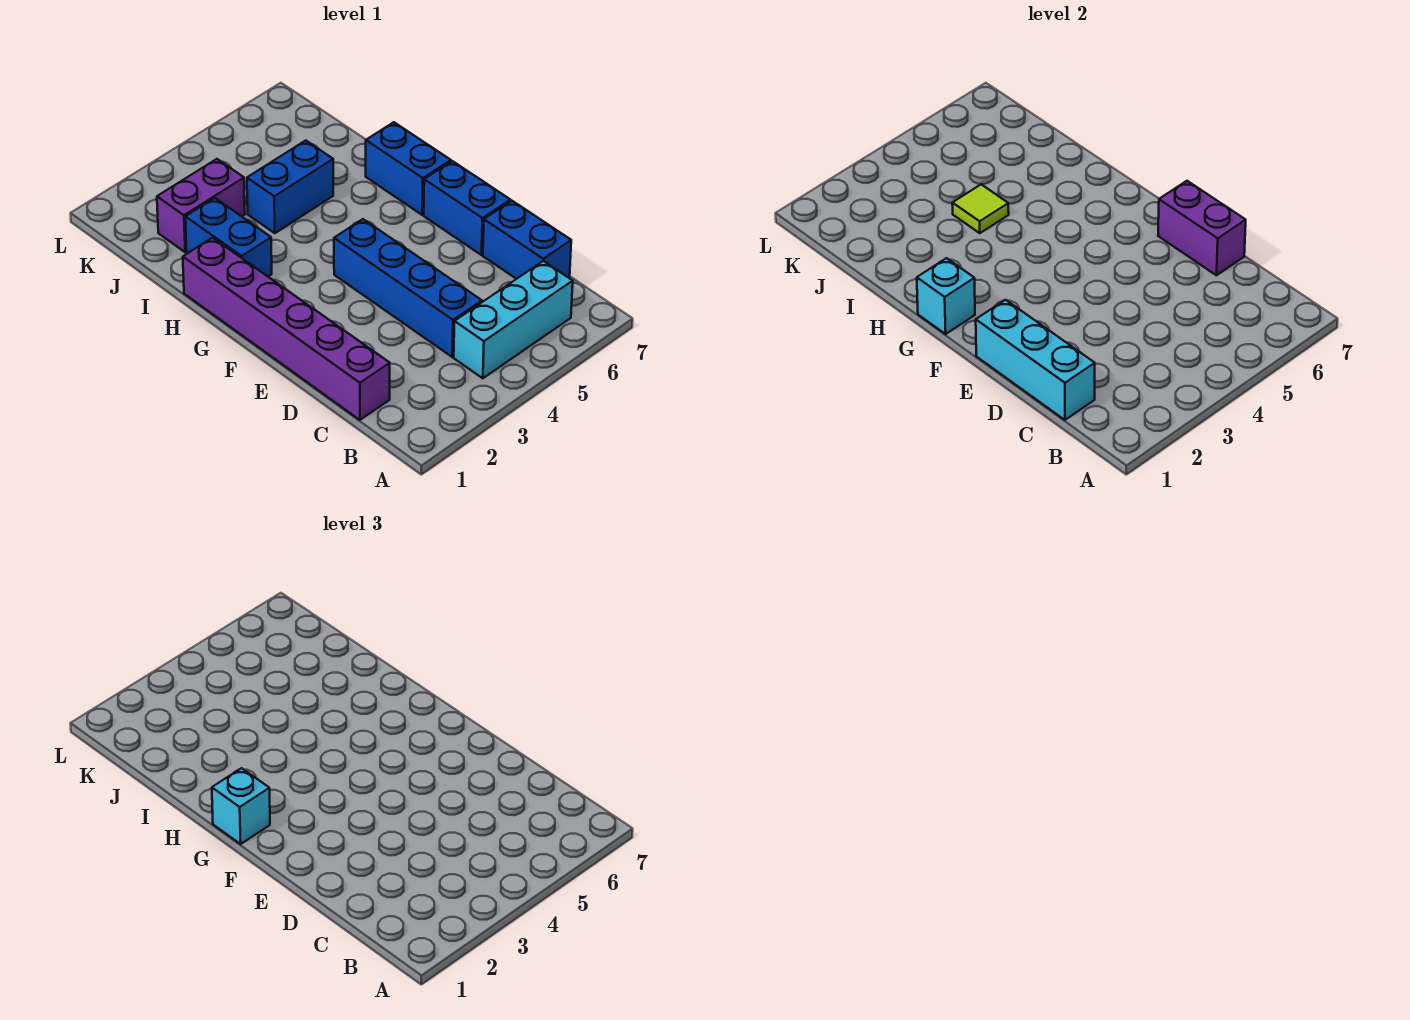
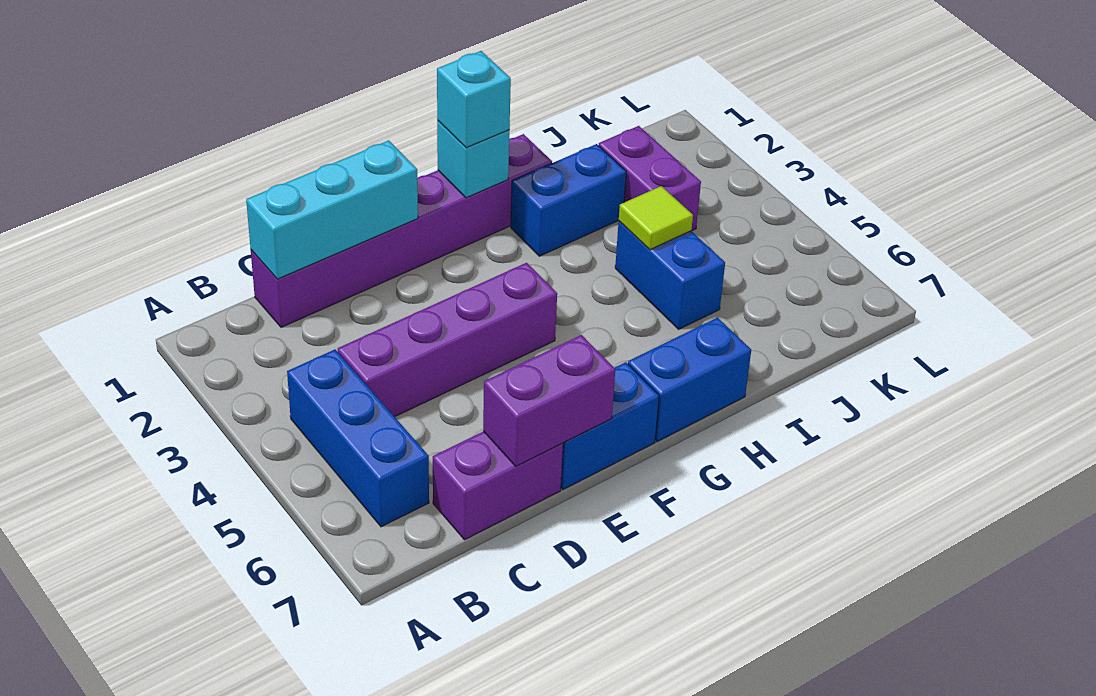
cyan brick B4:B6 level 1 -> blue brick B4:B6 level 1
blue brick C4:F4 level 1 -> purple brick C4:F4 level 1
blue brick C7:D7 level 1 -> purple brick C7:D7 level 1

